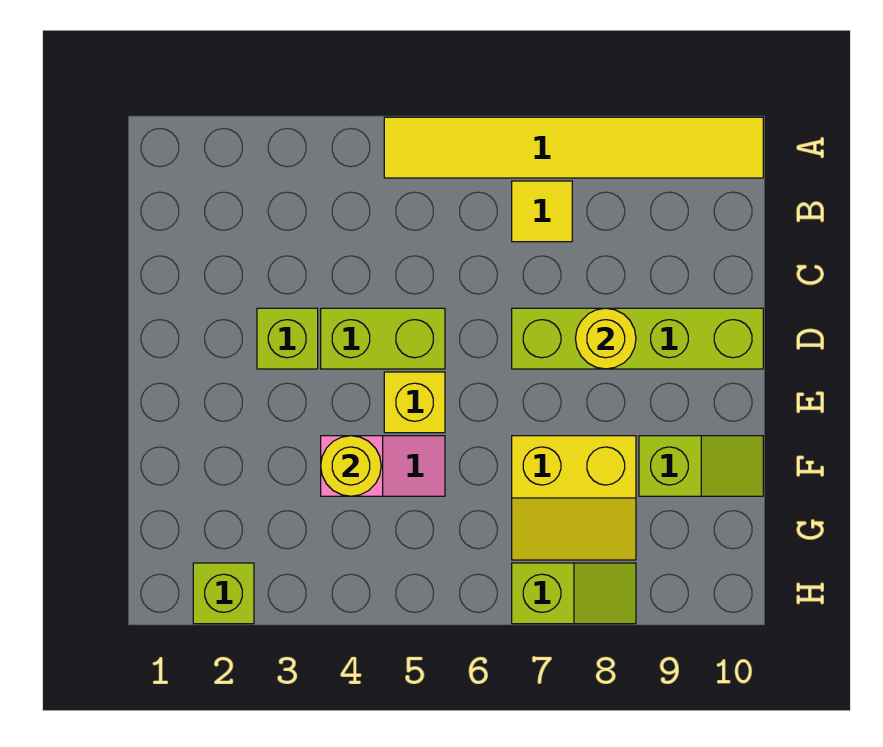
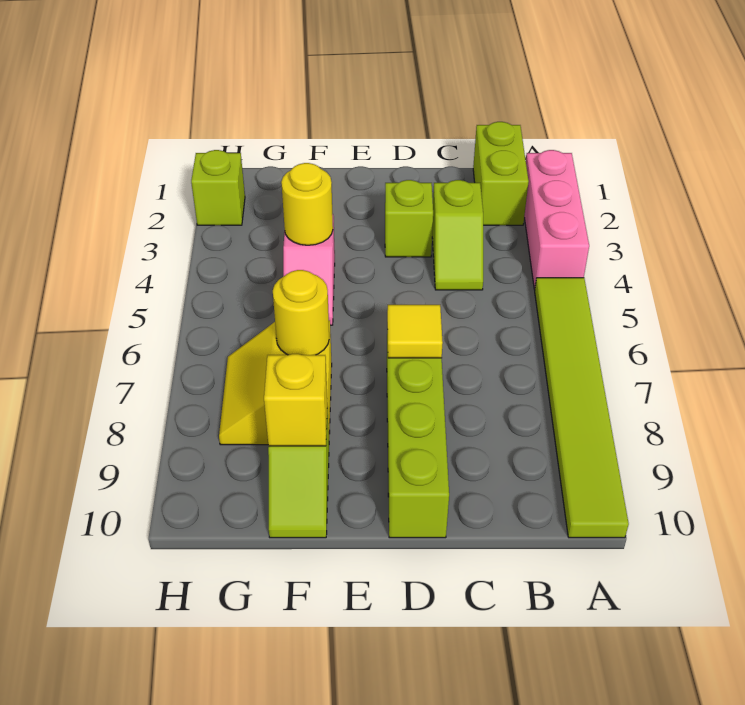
none -> pink brick A2:A4 level 1
yellow tile A5:A10 level 1 -> lime tile A5:A10 level 1
yellow tile B7 level 1 -> yellow tile D7 level 2
lime brick D4:D5 level 1 -> lime brick B1:B2 level 1
yellow round brick D8 level 2 -> yellow round brick F7 level 2
yellow brick E5 level 1 -> yellow brick F9 level 2
lime slope H7:H8 level 1 top 7 -> lime slope C3:C4 level 1 top 3

